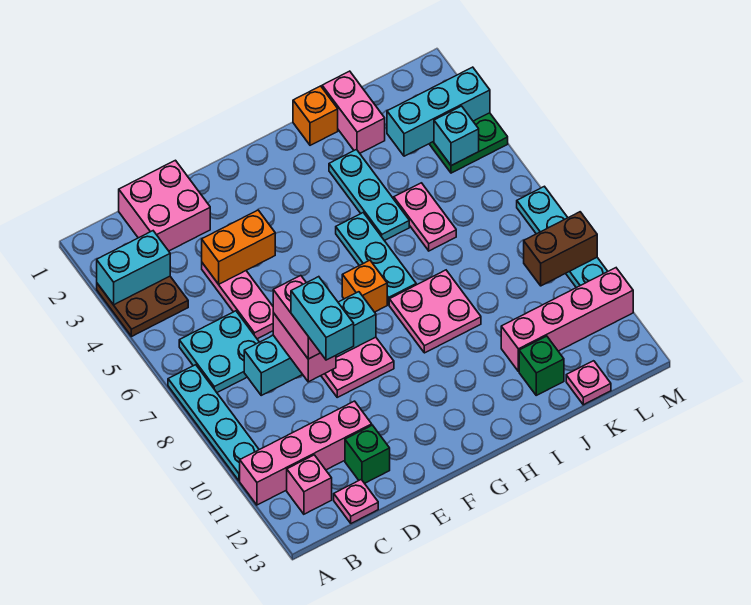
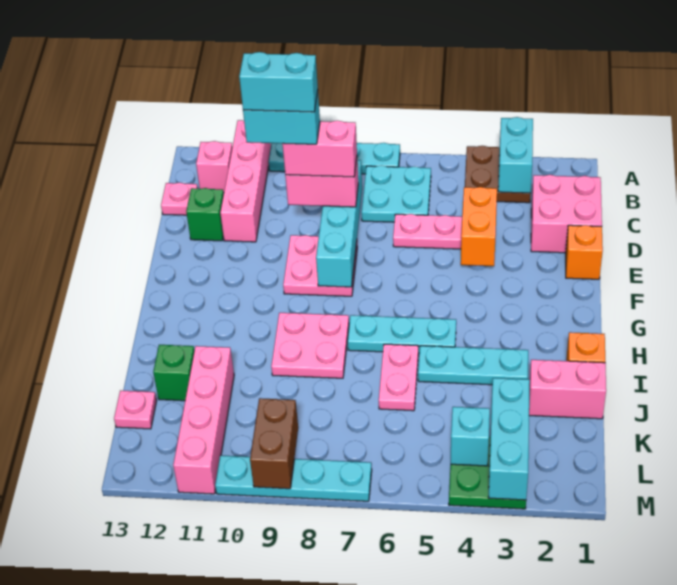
none -> cyan brick D9:D10 level 6
orange brick G7 level 1 -> orange brick E1 level 1
pink plate J5:J6 level 1 -> pink plate I6:J6 level 1

